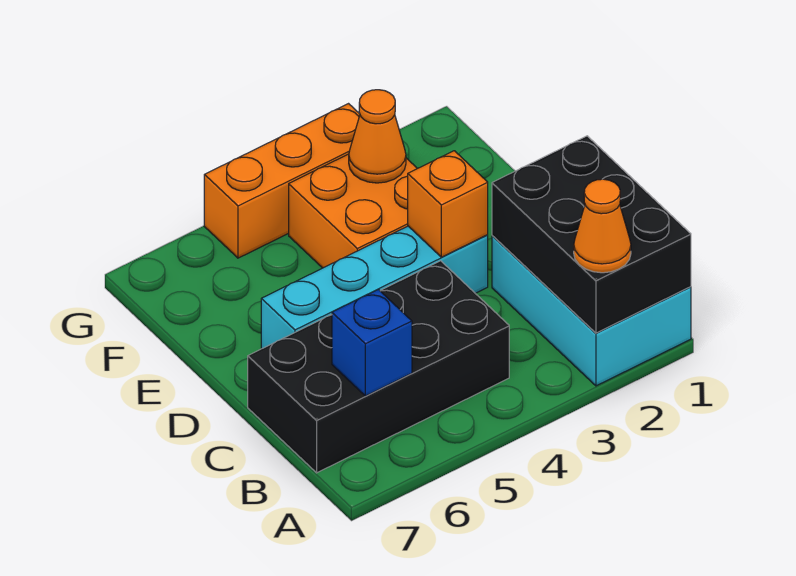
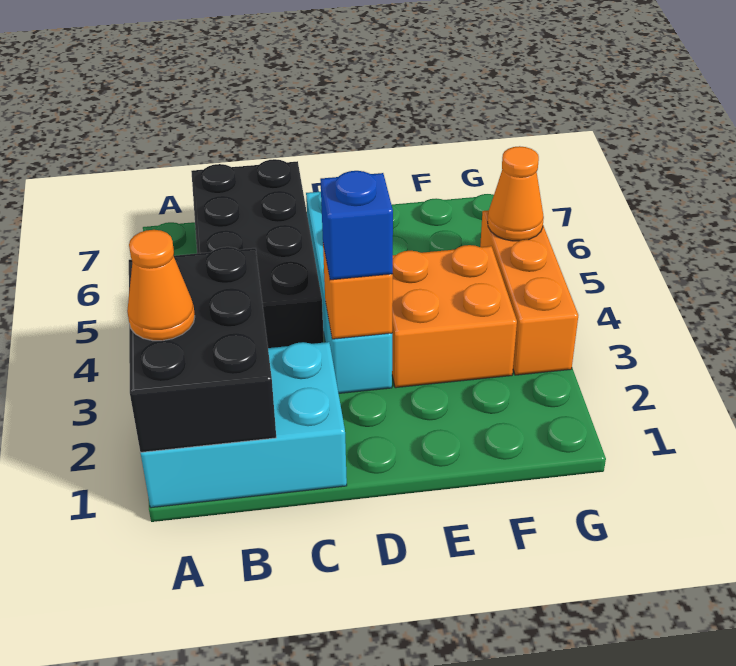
black brick A1:C2 level 2 -> black brick A1:B3 level 2
blue brick B6 level 2 -> blue brick D3 level 3
orange cone F3 level 2 -> orange cone G5 level 2

